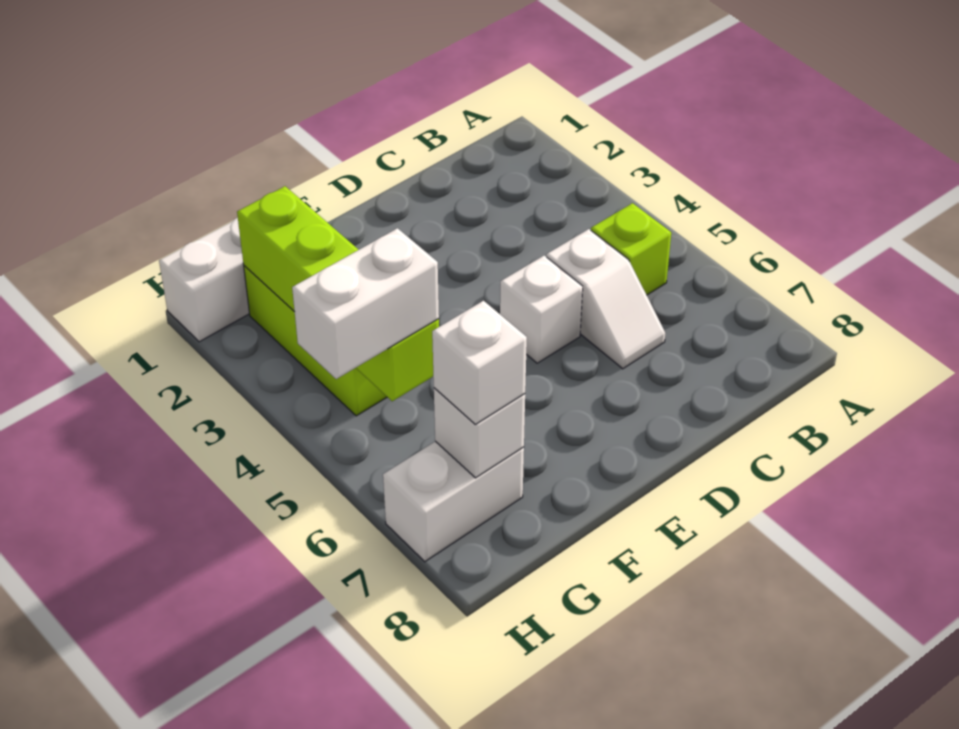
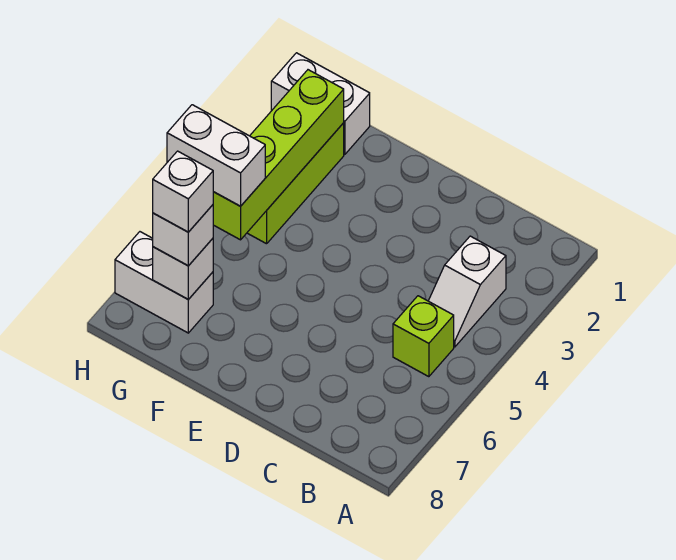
white slope C5:C6 level 1 top 5 -> white slope B3:B4 level 1 top 3
white brick D5 level 1 -> white brick G7 level 4

